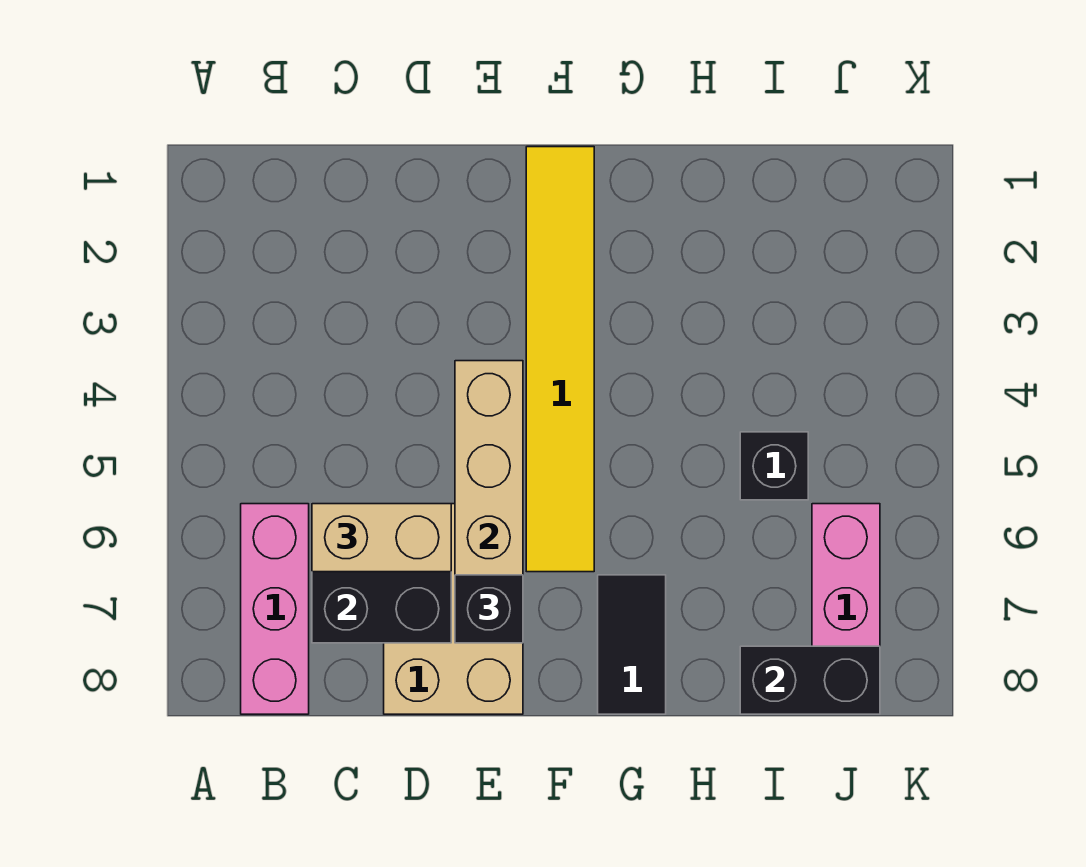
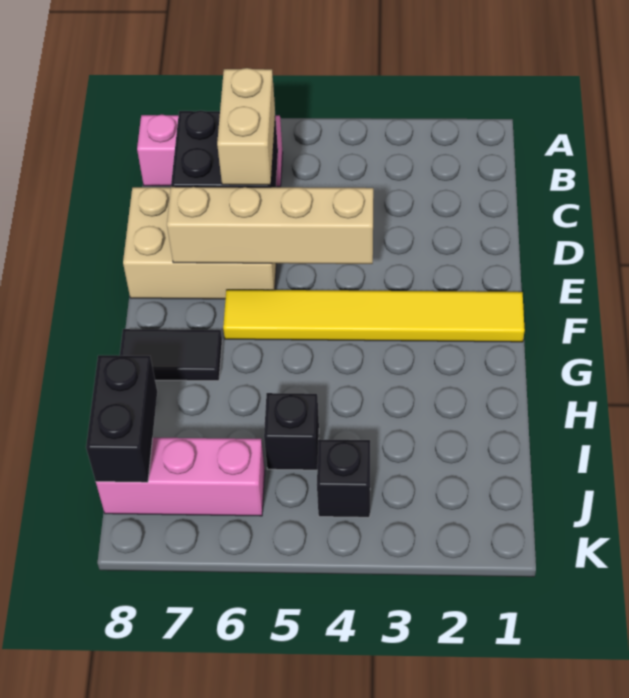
black brick E7 level 3 -> black brick J4 level 1

